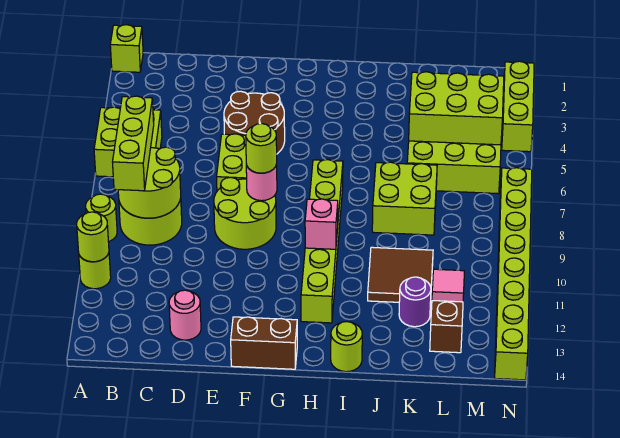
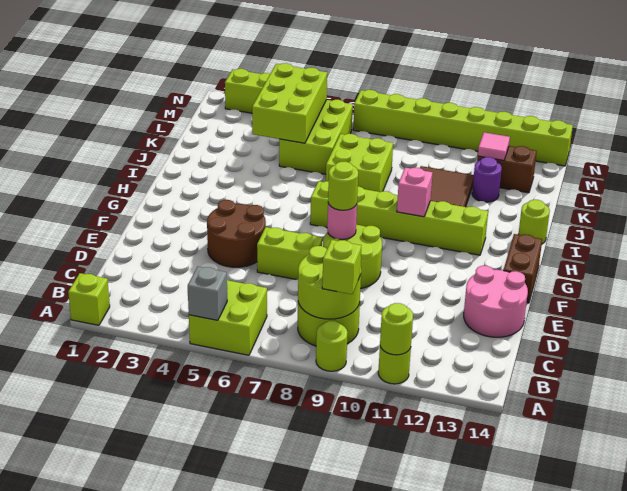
none -> grey brick A5 level 2
lime brick B7:B9 level 3 -> lime brick B9 level 3
pink round brick D13 level 1 -> pink round brick D13:E14 level 1

